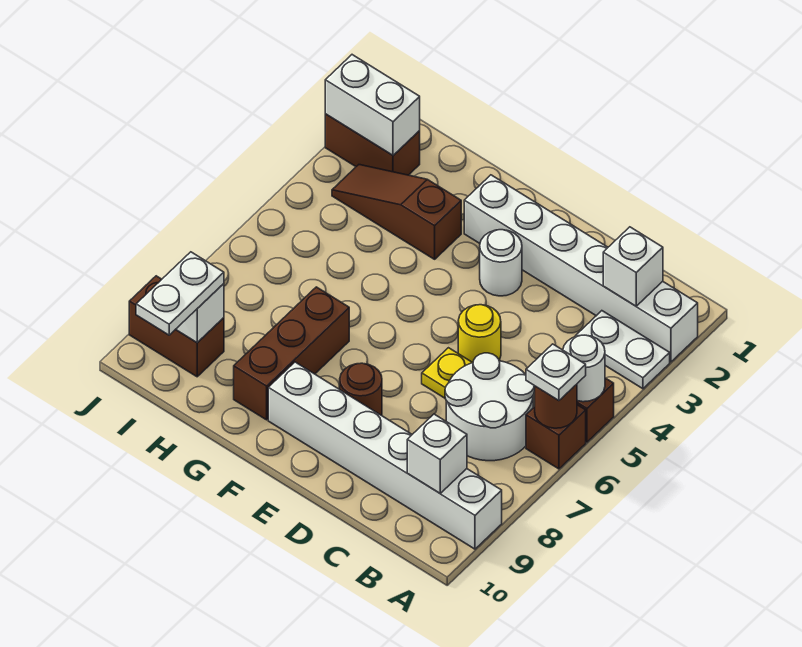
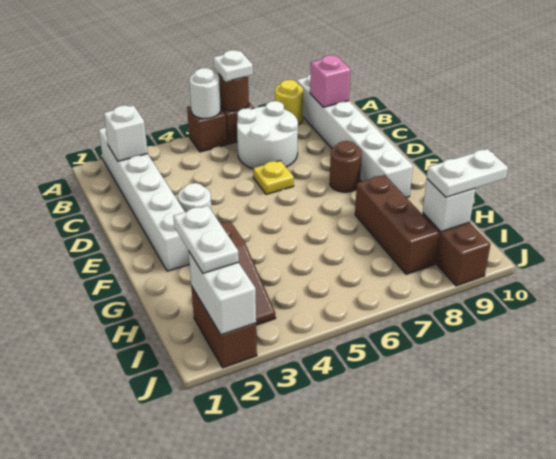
white plate A3:B3 level 1 -> white plate H2:I2 level 3
white brick B9 level 2 -> pink brick B9 level 2
yellow round brick D5 level 1 -> yellow round brick A8 level 1
brown brick G7:G9 level 1 -> brown brick G8:I8 level 1

